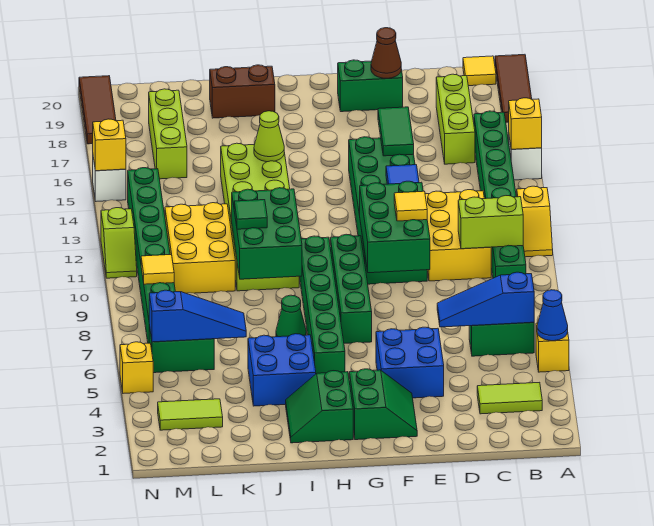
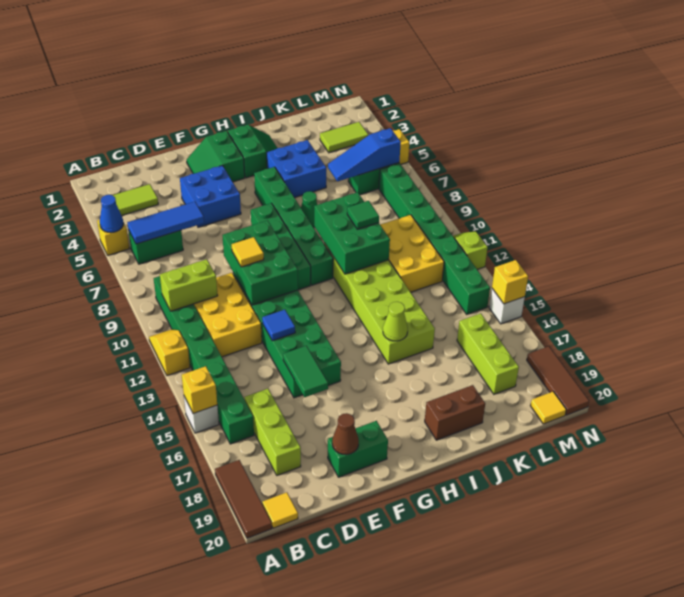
blue slope B6:D6 level 2 top B -> blue tile B6:D6 level 2
yellow tile M9 level 2 -> yellow tile M20 level 1

